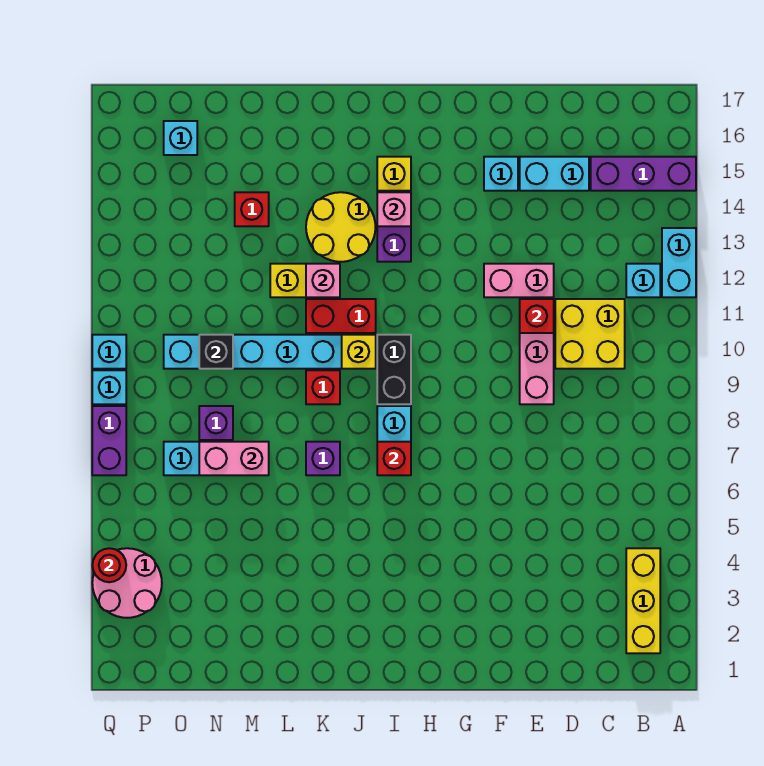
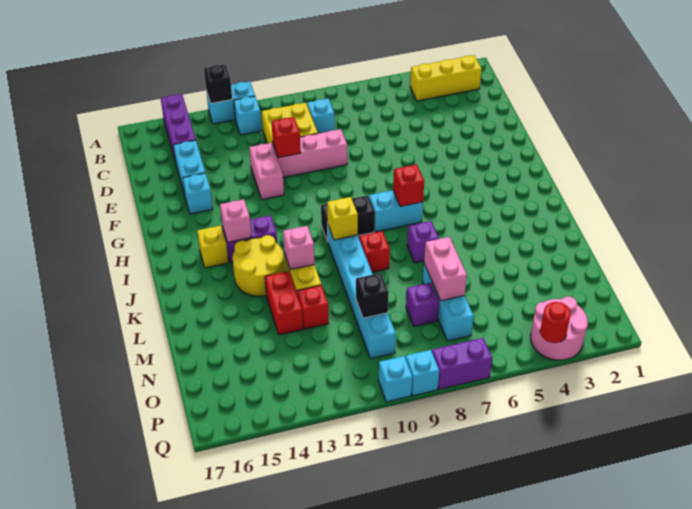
none -> black brick A13 level 2
red brick J11:K11 level 1 -> red brick L13:M13 level 1
red brick M14 level 1 -> red brick M12 level 1
cyan brick O16 level 1 -> cyan brick C9 level 1

